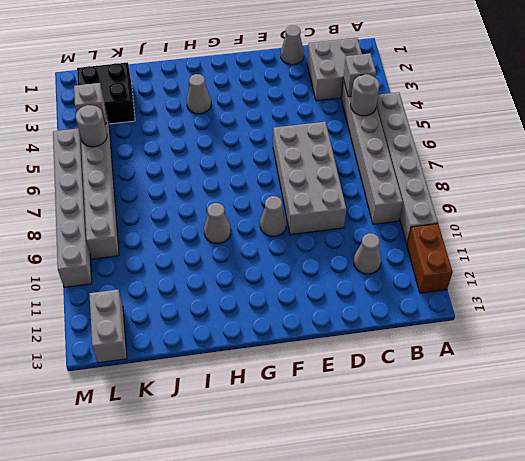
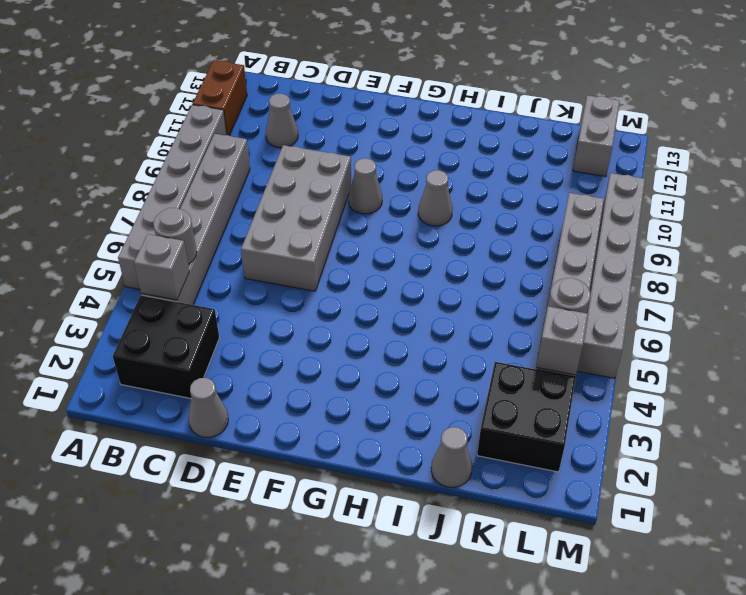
grey brick B2:C3 level 1 -> black brick B2:C3 level 1
grey cone H3 level 1 -> grey cone J1 level 1

